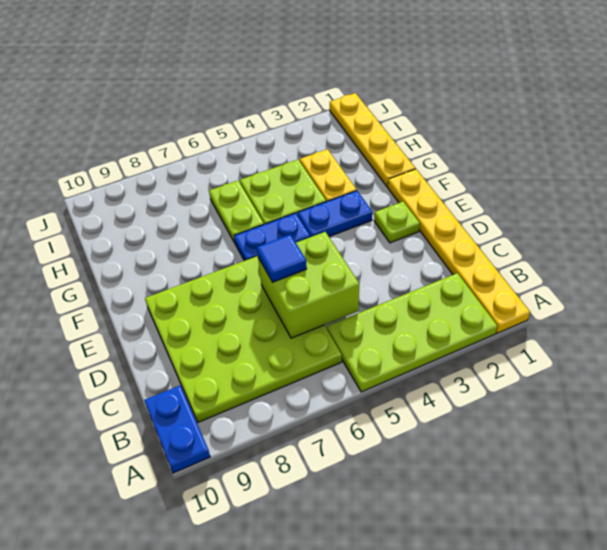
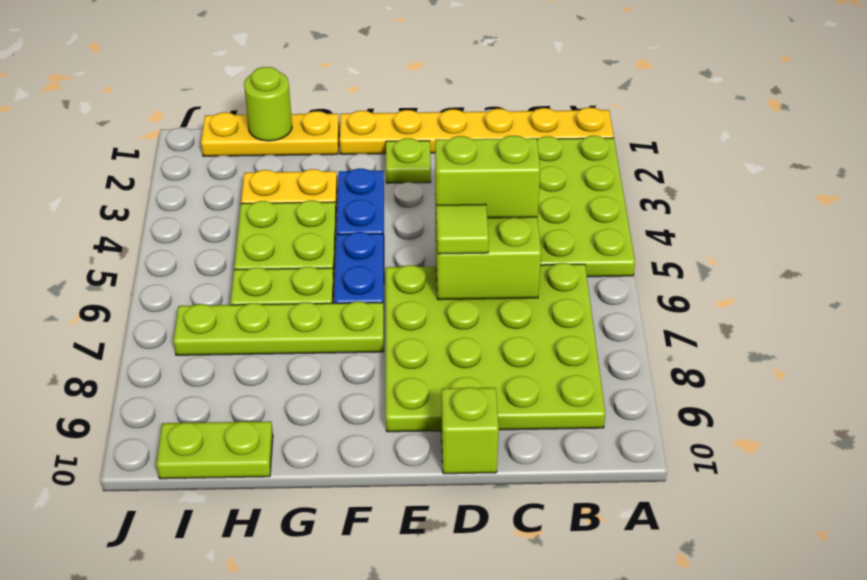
blue plate A10:B10 level 1 -> none
none -> lime brick C5:D5 level 3
blue tile D6 level 3 -> lime tile D6 level 3
none -> lime brick D10 level 1
none -> lime plate F7:I7 level 1
yellow plate G1:J1 level 1 -> yellow plate G1:I1 level 1
none -> lime round brick H1 level 2
none -> lime plate H10:I10 level 1

